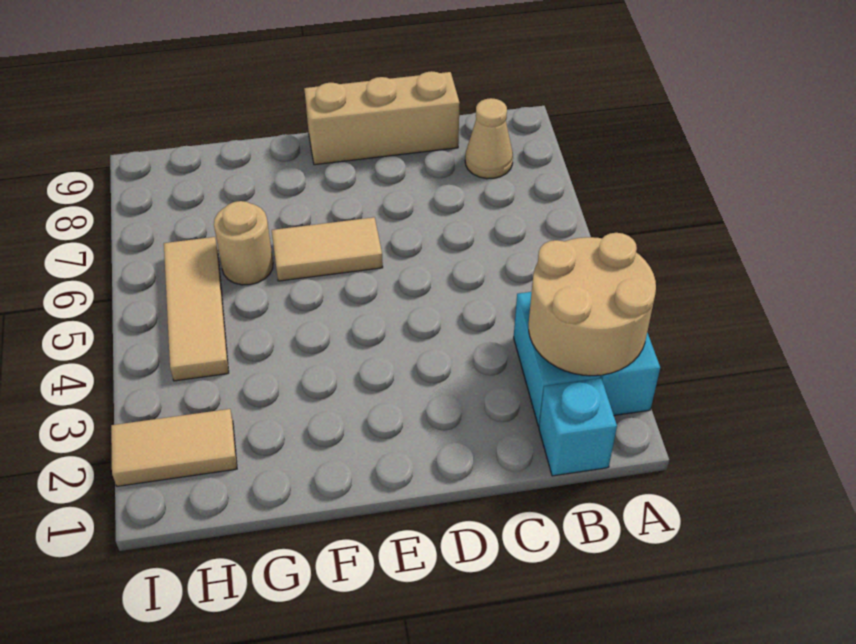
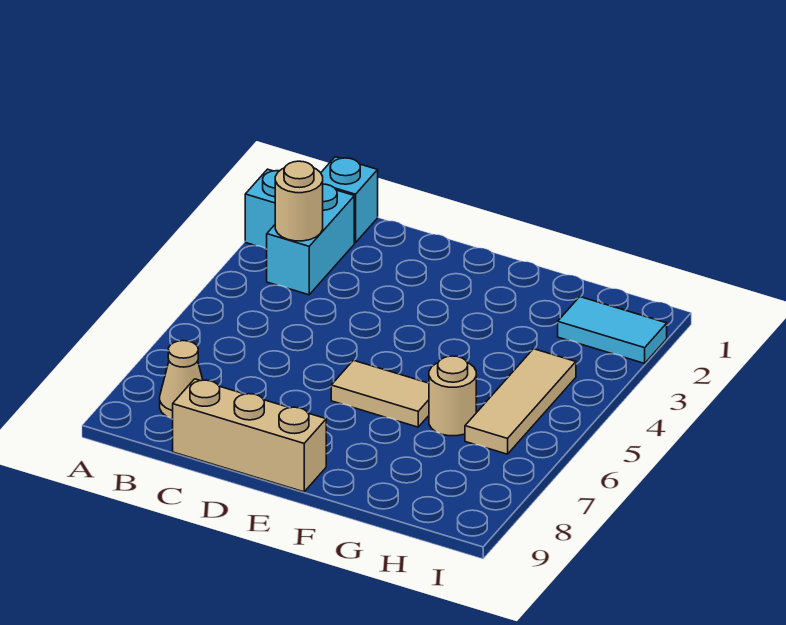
tan round brick A2:B3 level 2 -> tan round brick B3 level 2
tan tile H2:I2 level 1 -> cyan tile H2:I2 level 1

